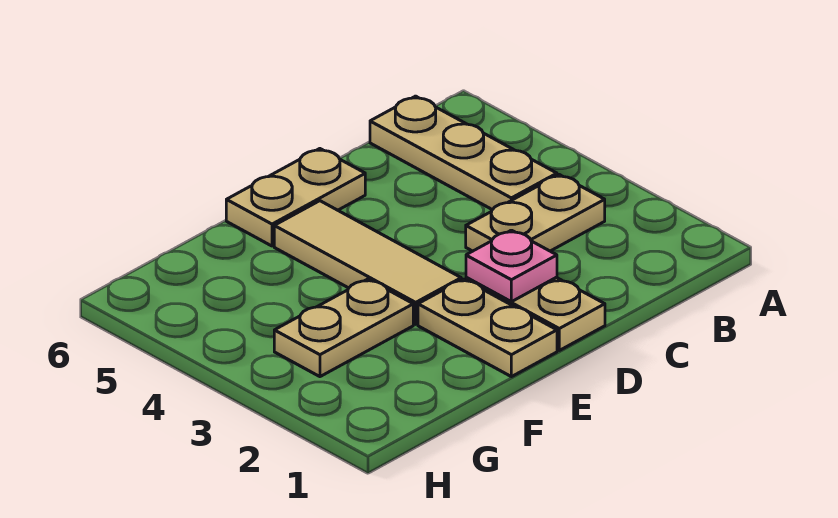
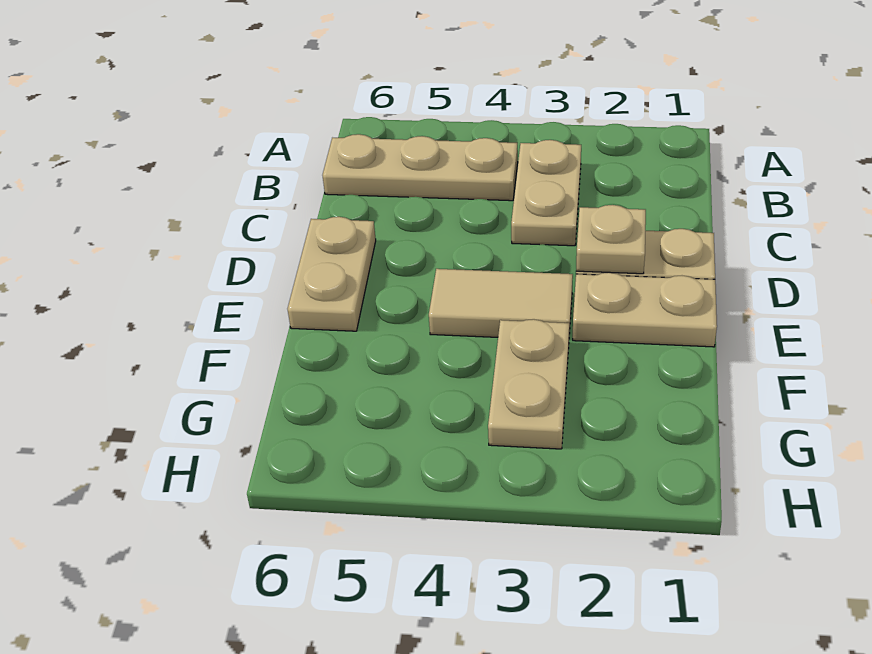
pink plate D2 level 2 -> tan plate D2 level 2
tan tile E3:E5 level 1 -> tan tile E3:E4 level 1

